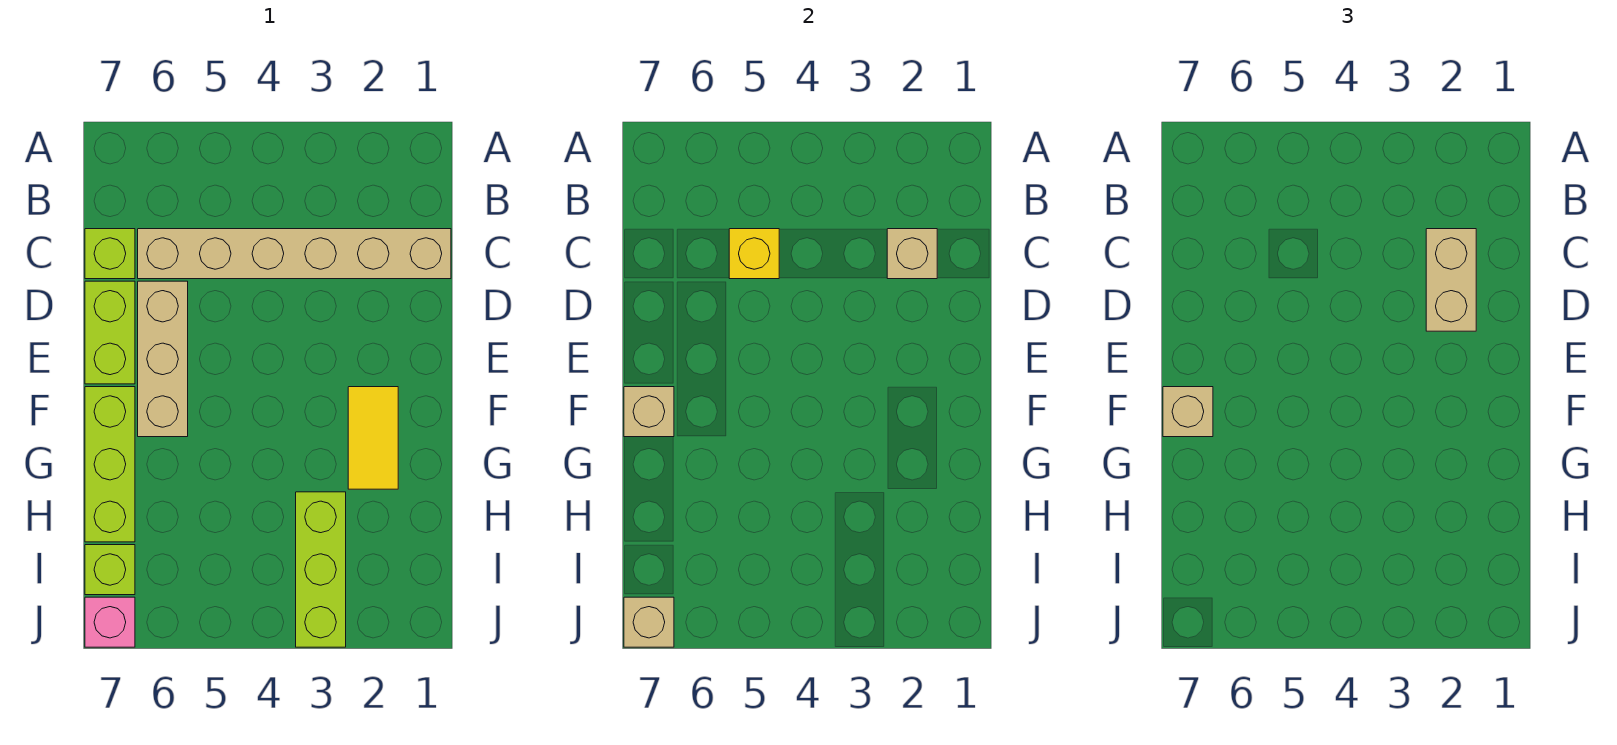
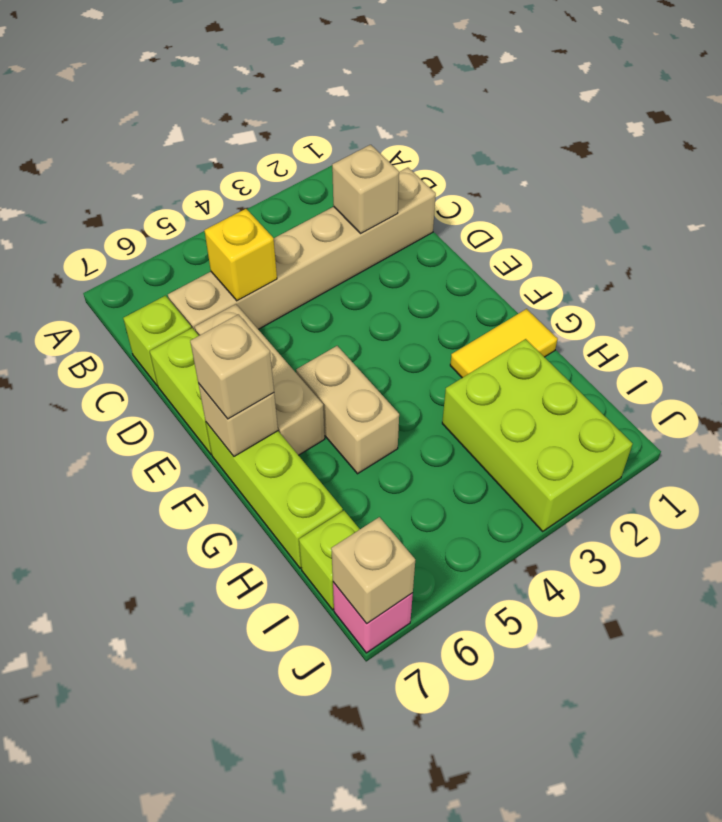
tan brick C2:D2 level 3 -> tan brick F5:G5 level 1
yellow tile F2:G2 level 1 -> yellow tile G1:G2 level 1
lime brick H3:J3 level 1 -> lime brick H2:J3 level 1

